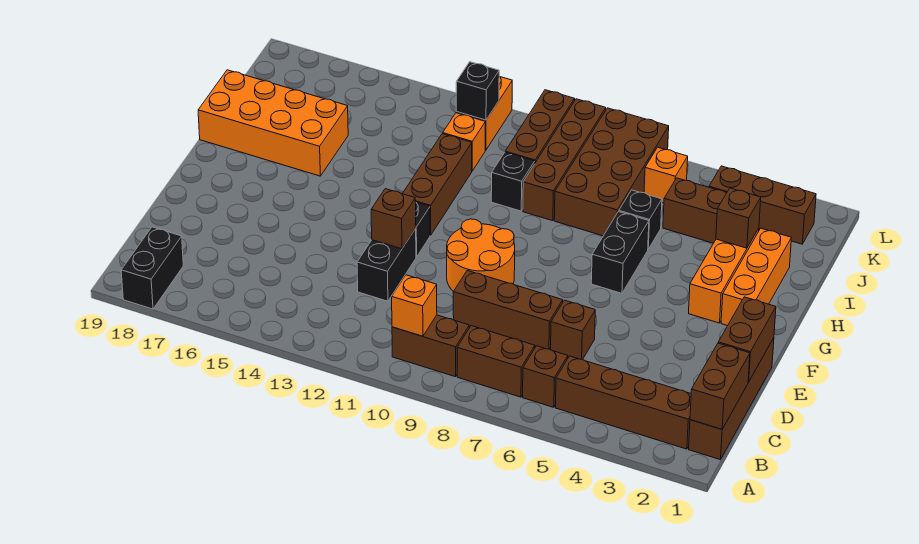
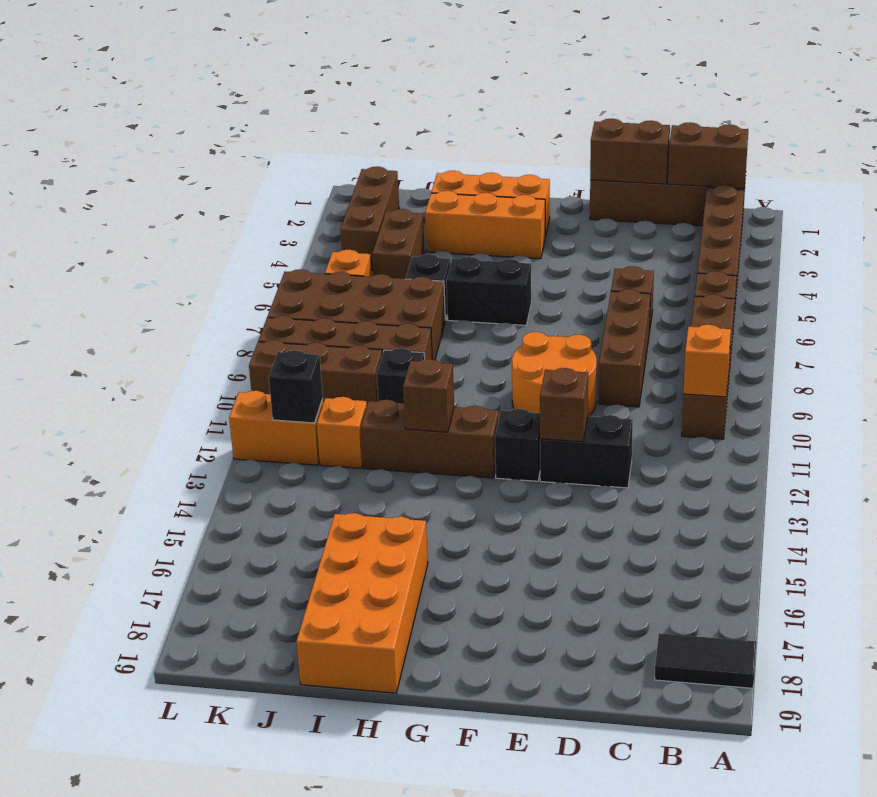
black brick A18:B18 level 1 -> black tile A18:B18 level 1
brown brick I3 level 2 -> brown brick H12 level 2

